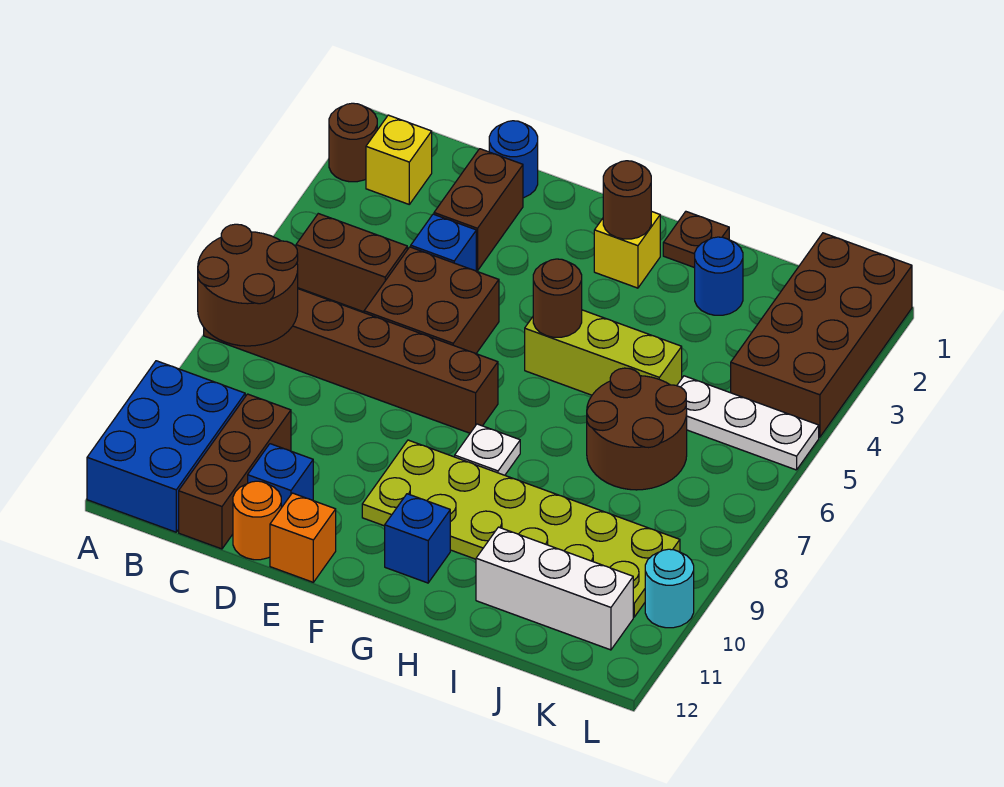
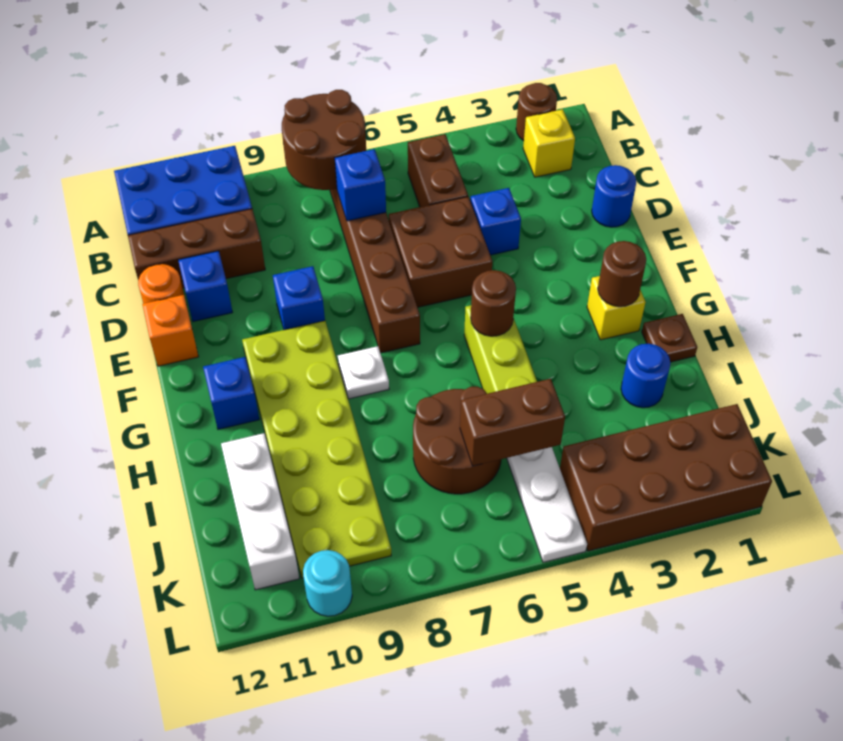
none -> blue brick C7 level 2
brown brick D2:D3 level 1 -> brown brick J5:J6 level 2
none -> blue brick E9 level 1

